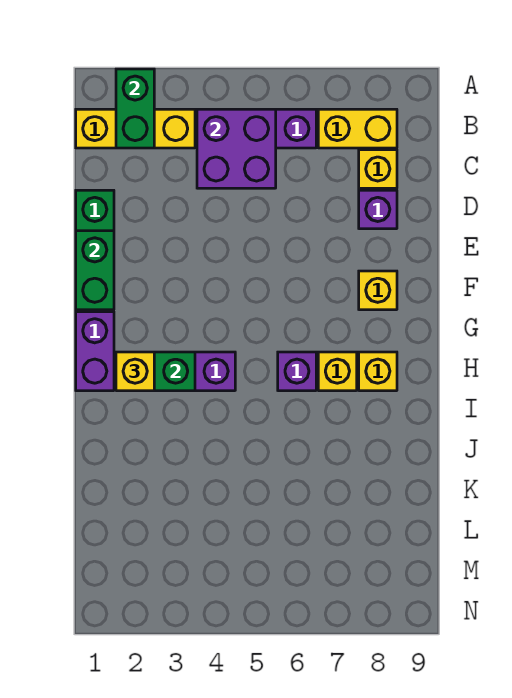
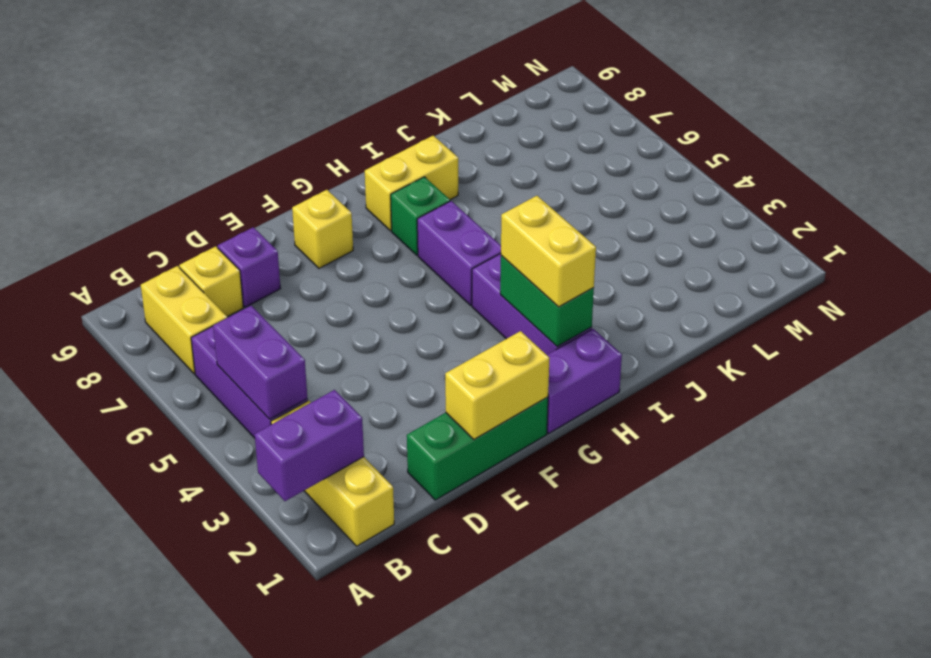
green brick A2:B2 level 2 -> purple brick A2:B2 level 2
purple brick B4:C5 level 2 -> purple brick B4:B5 level 2
green brick E1:F1 level 2 -> yellow brick E1:F1 level 2
yellow brick H2 level 3 -> yellow brick H2:H3 level 3
purple brick H6 level 1 -> purple brick H5:H6 level 1
yellow brick H7 level 1 -> green brick H7 level 1
yellow brick H8 level 1 -> yellow brick H8:I8 level 1

